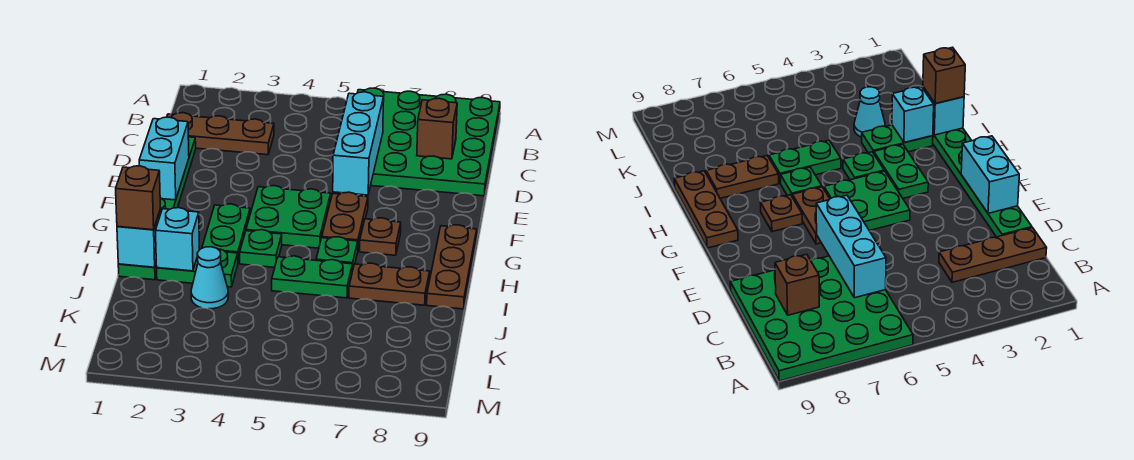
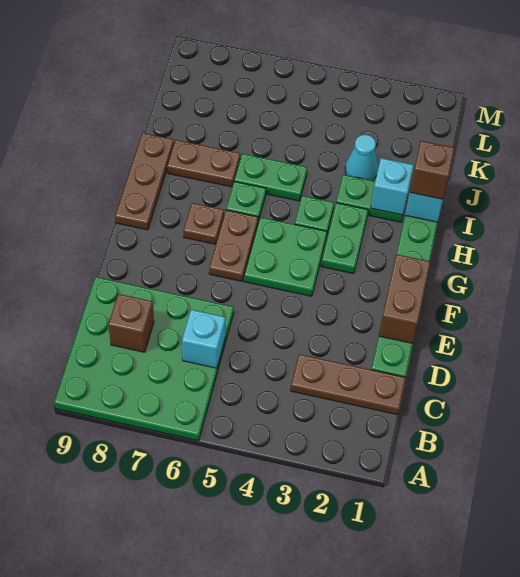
cyan brick C6:E6 level 2 -> cyan brick C6 level 2
cyan brick E1:F1 level 2 -> brown brick E1:F1 level 2

